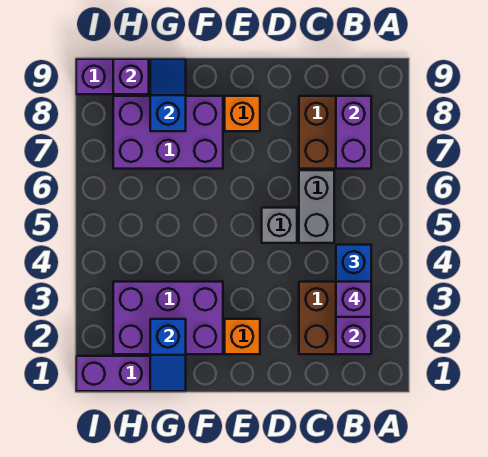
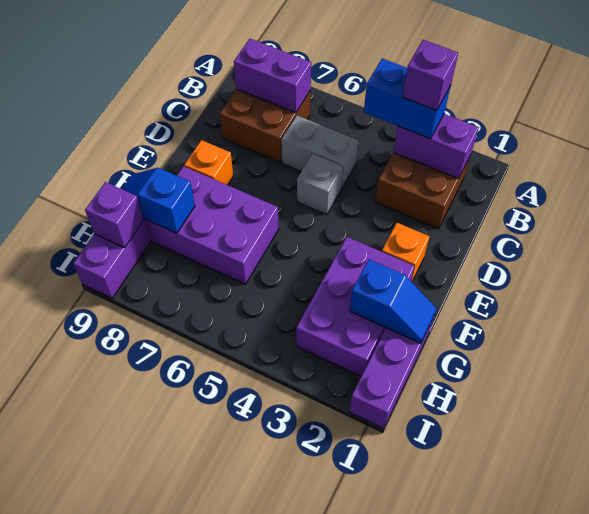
purple brick F7:H8 level 1 -> purple brick F6:G8 level 1

